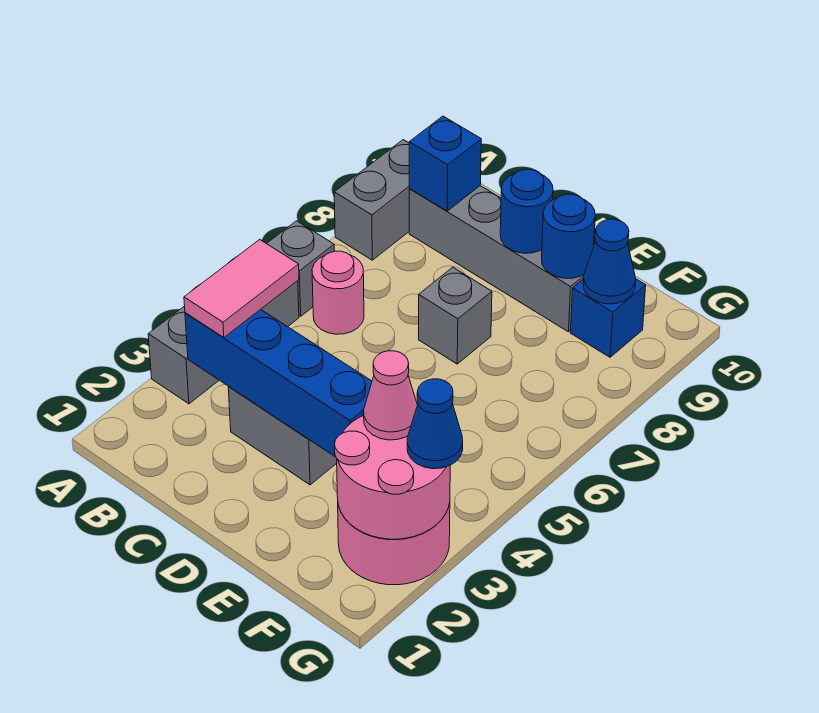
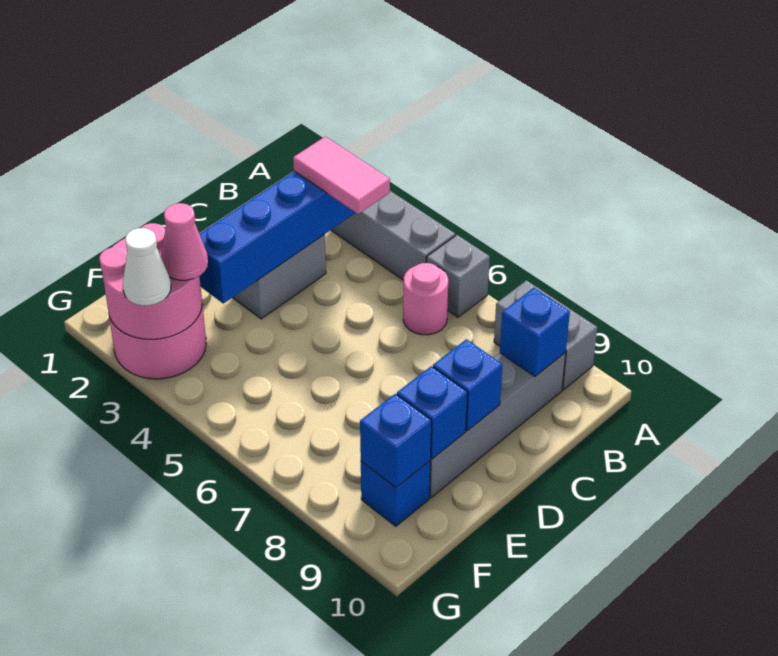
grey brick D7 level 1 -> none
blue round brick D9 level 2 -> blue brick D9 level 2
blue round brick E9 level 2 -> blue brick E9 level 2
blue cone F9 level 2 -> blue brick F9 level 2
blue cone G3 level 3 -> white cone G3 level 3

